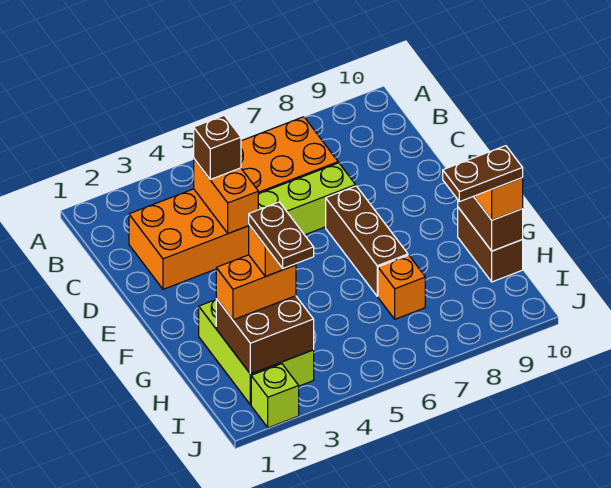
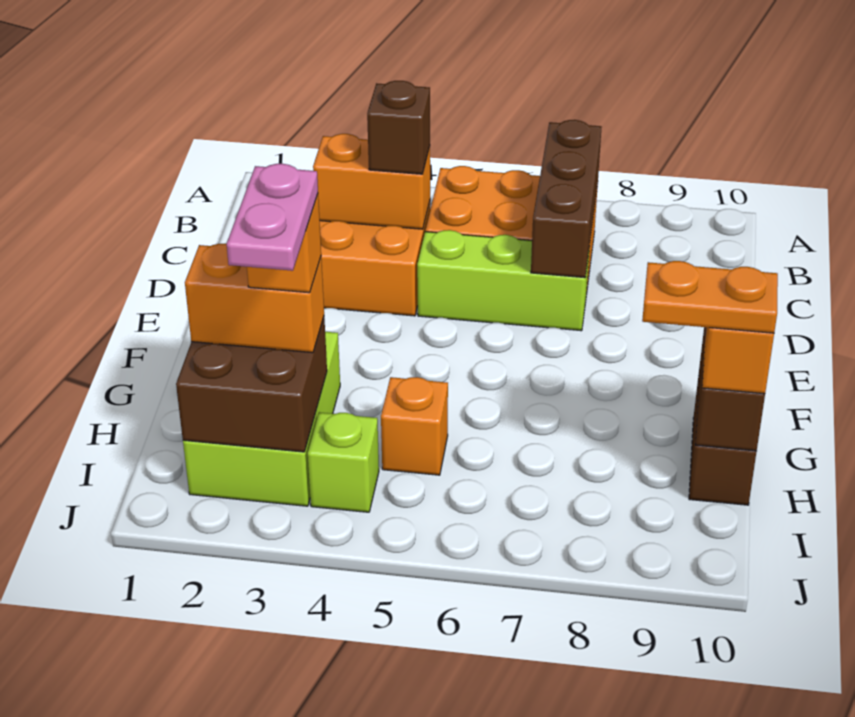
orange brick C4:D4 level 2 -> orange brick C3:C4 level 2
brown brick E7:G7 level 1 -> brown brick B7:D7 level 2
brown plate H3:I3 level 5 -> pink plate H3:I3 level 5
orange brick H7 level 1 -> orange brick H5 level 1
brown plate H9:H10 level 4 -> orange plate H9:H10 level 4
lime brick J2 level 1 -> lime brick I4 level 1

